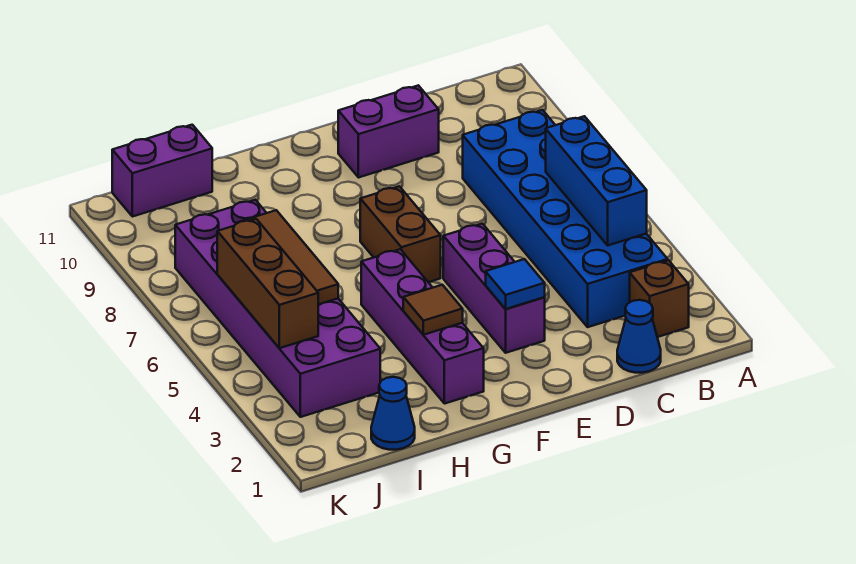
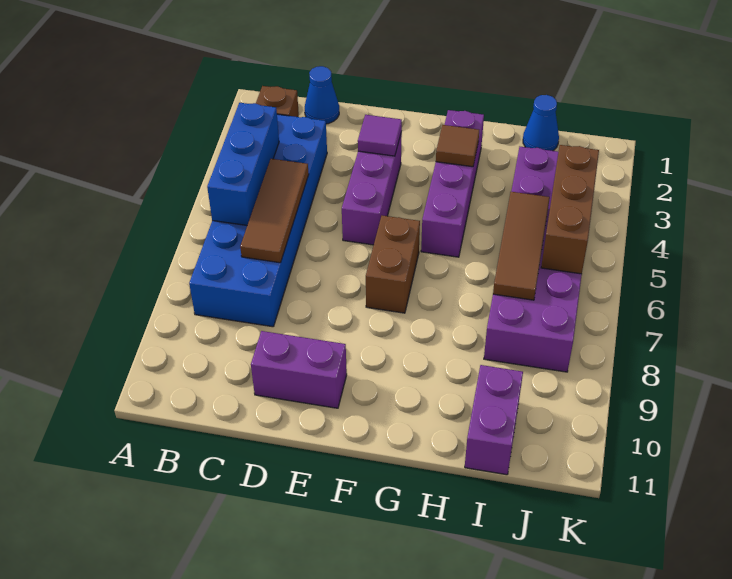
none -> brown tile C5:C7 level 2
blue tile E3 level 2 -> purple tile E3 level 2
purple brick I11:J11 level 1 -> purple brick I10:I11 level 1

